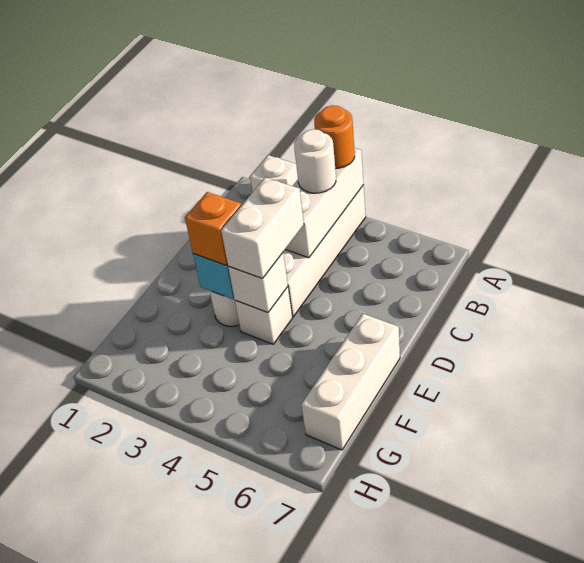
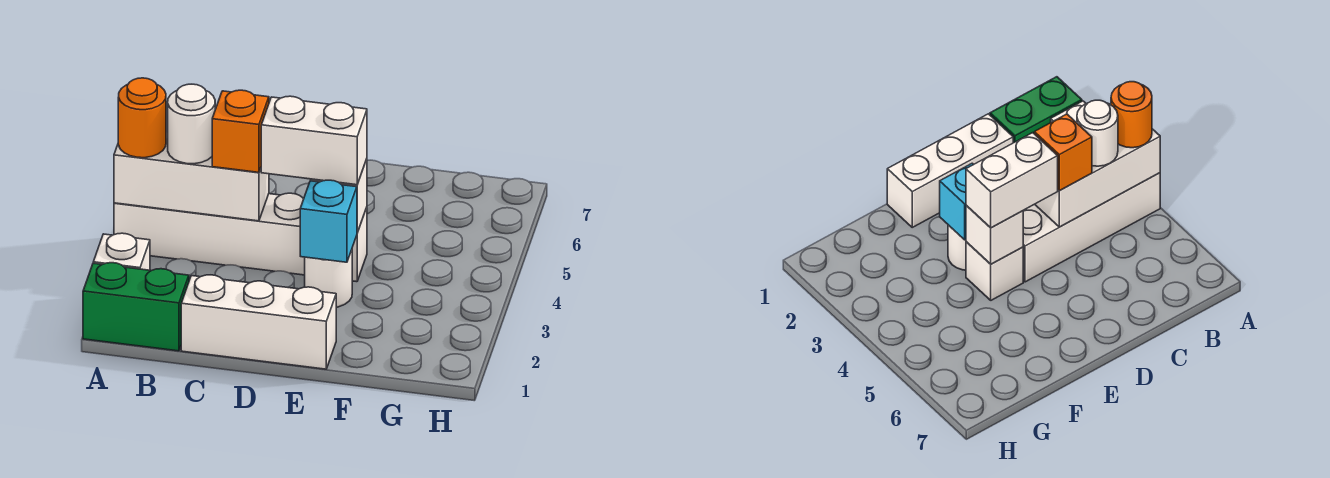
none -> green brick A1:B1 level 1
orange brick E3 level 3 -> orange brick C4 level 3
white brick E7:G7 level 1 -> white brick C1:E1 level 1

